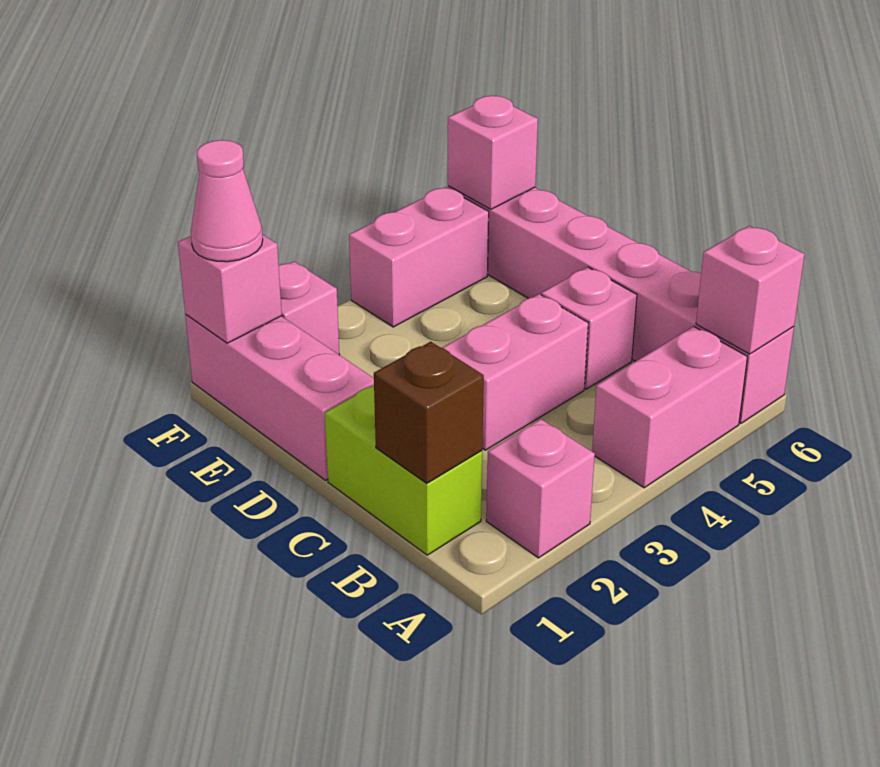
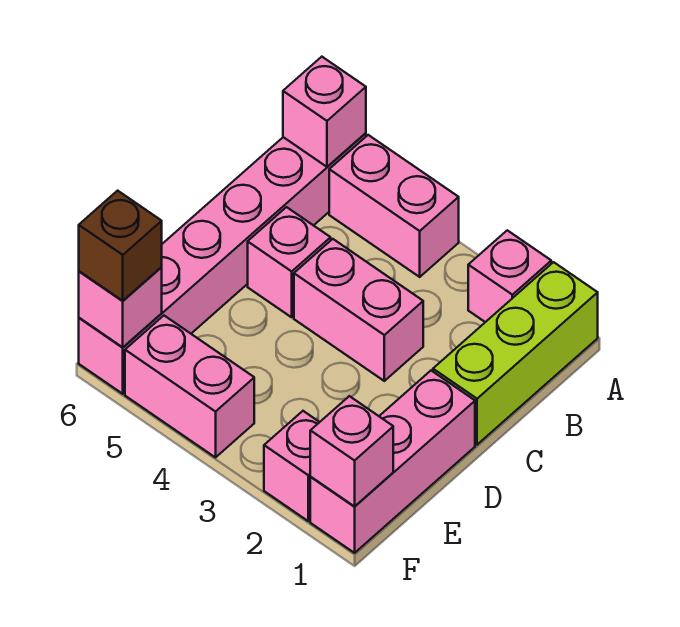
lime brick B1:C1 level 1 -> lime brick A1:C1 level 1
brown brick B1 level 2 -> brown brick F6 level 3
pink cone F1 level 3 -> none

